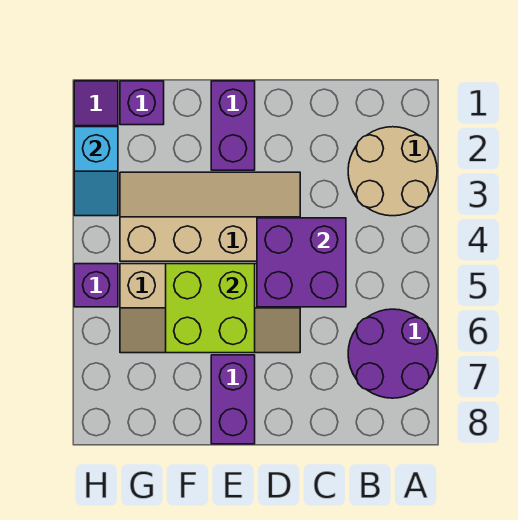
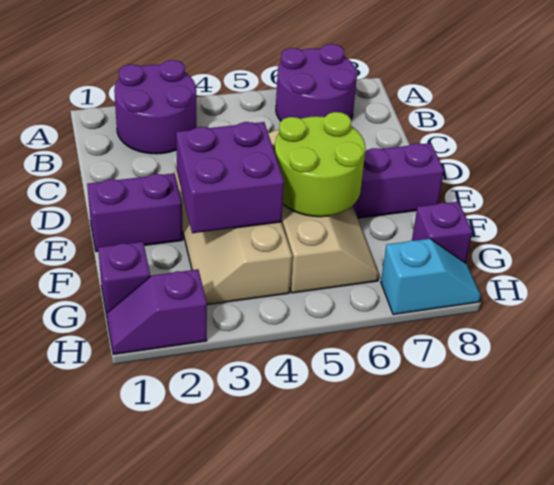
tan round brick A2:B3 level 1 -> purple round brick A2:B3 level 1
purple brick C4:D5 level 2 -> purple brick E3:F4 level 2
lime brick E5:F6 level 2 -> lime round brick E5:F6 level 2
cyan slope H2:H3 level 2 top 2 -> cyan slope H7:H8 level 1 top 7
purple brick H5 level 1 -> purple brick G8 level 1

